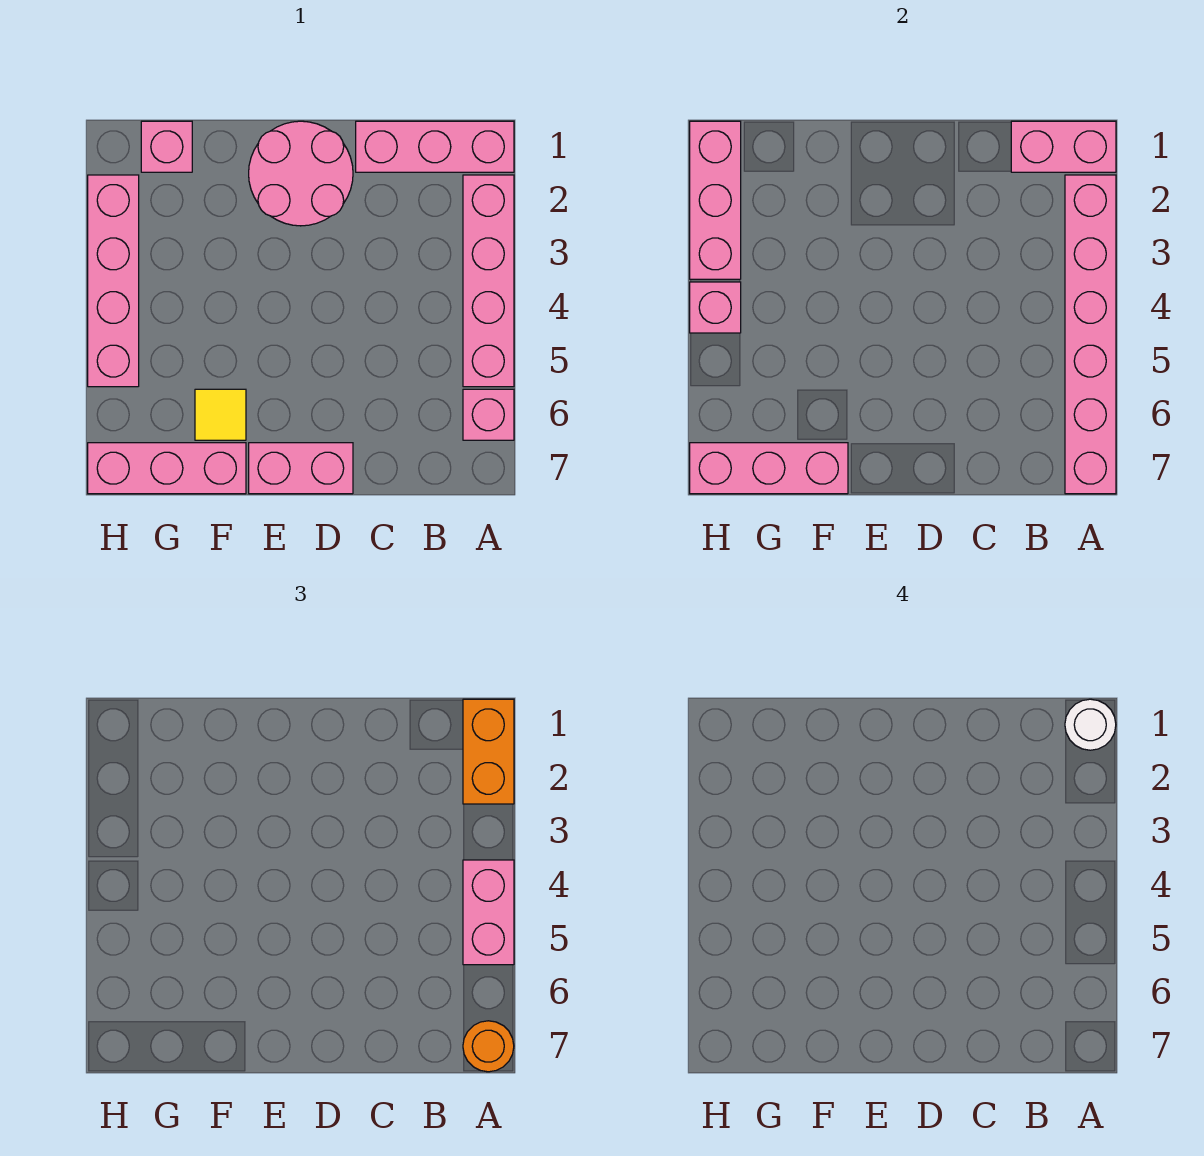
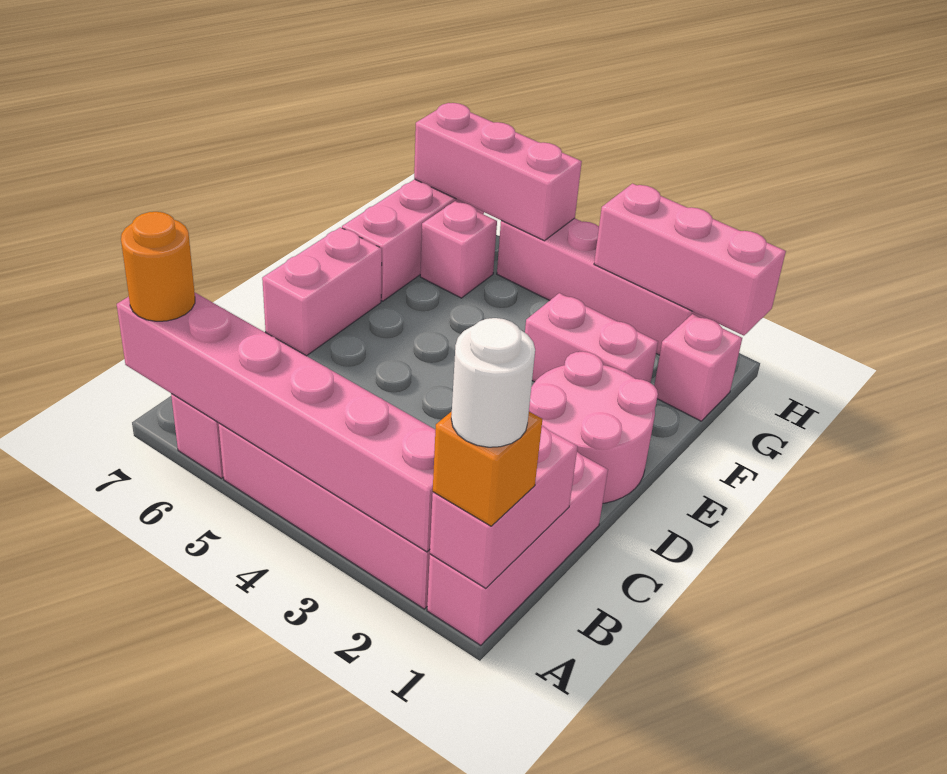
orange brick A1:A2 level 3 -> orange brick A1 level 3
pink brick A4:A5 level 3 -> pink brick F2:F3 level 1
yellow tile F6 level 1 -> none
pink brick F7:H7 level 2 -> pink brick H5:H7 level 2
pink brick H4 level 2 -> pink brick G6 level 1

